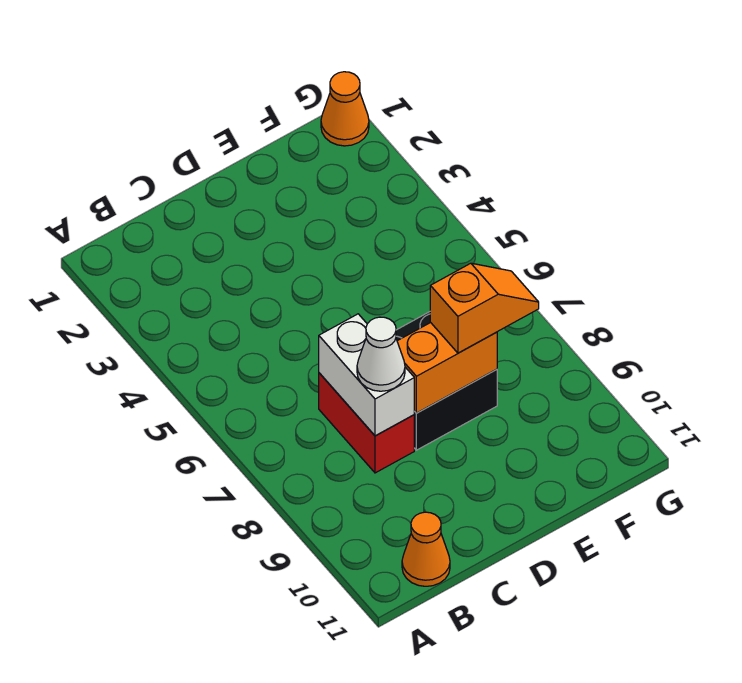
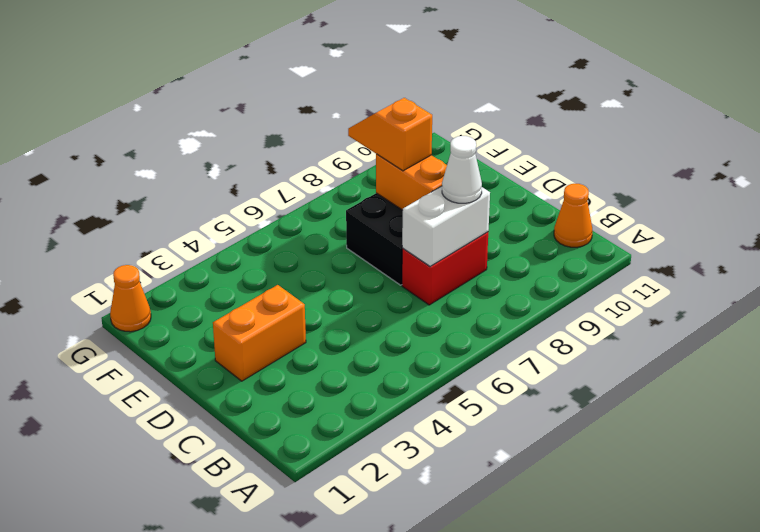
none -> orange brick D2:D3 level 1

